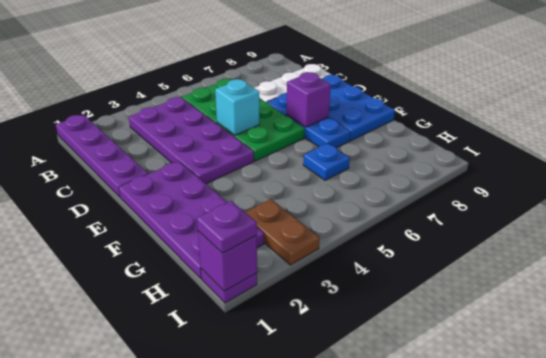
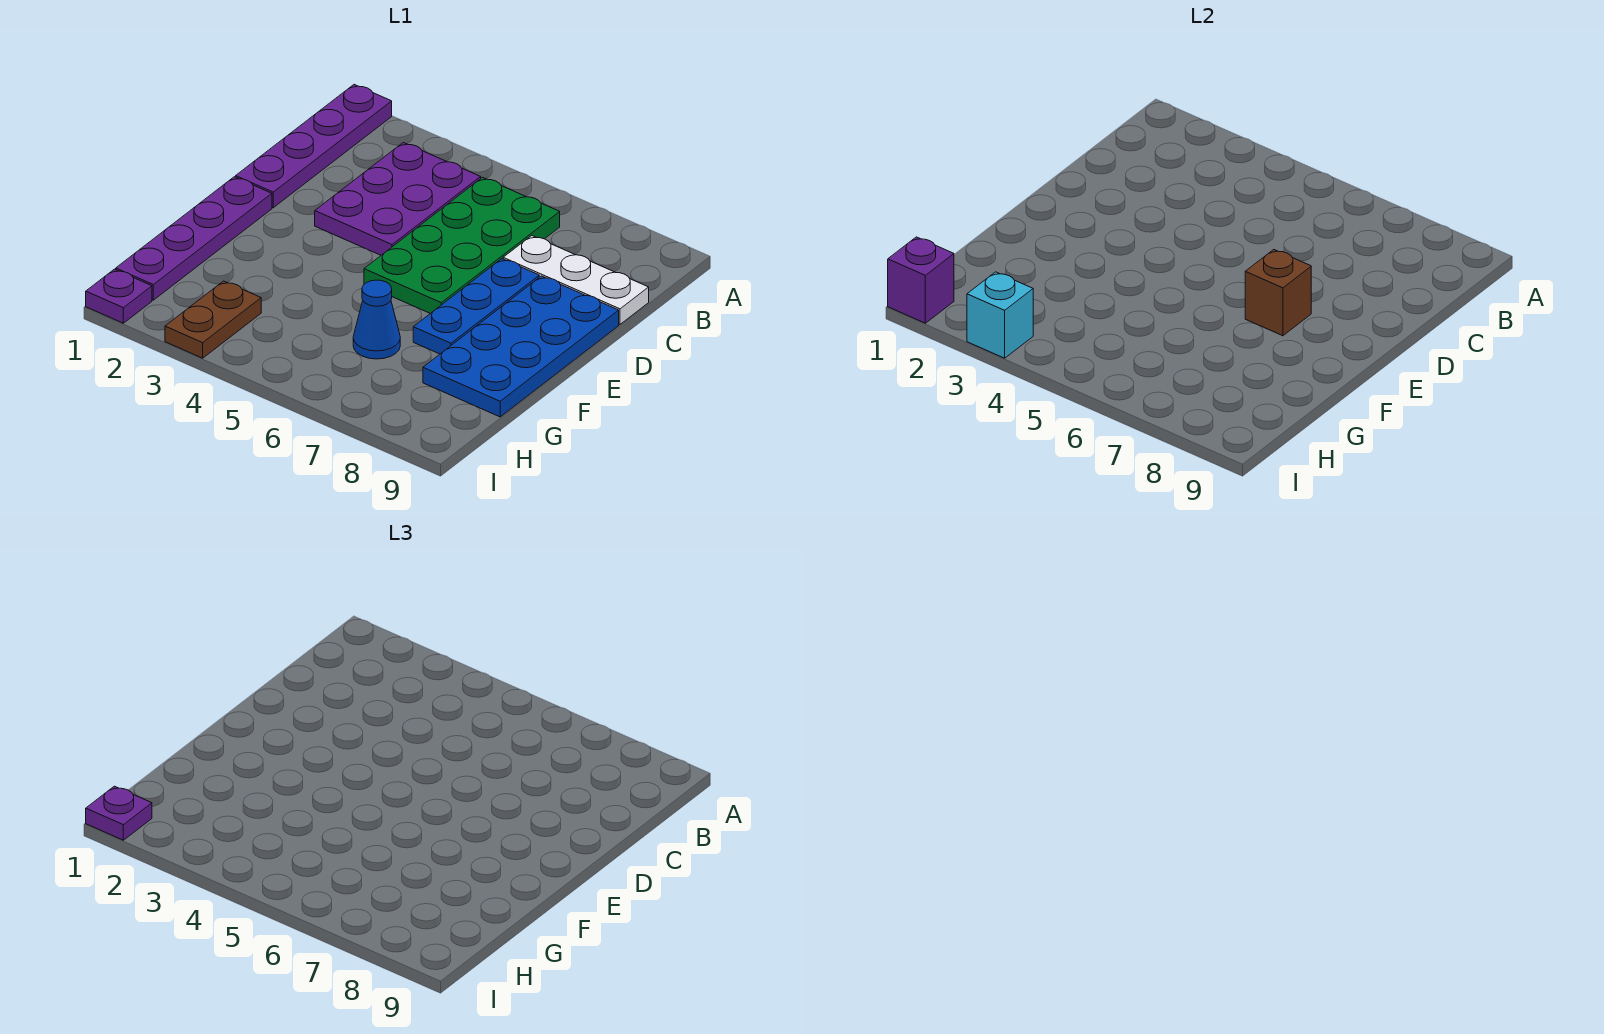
purple plate B3:E4 level 1 -> purple plate B3:D4 level 1
cyan brick D5 level 2 -> cyan brick I3 level 2
blue plate D8:F9 level 1 -> blue plate D8:G9 level 1
purple plate E1:H2 level 1 -> purple plate E1:H1 level 1
purple brick E7 level 2 -> brown brick E7 level 2
blue plate G6 level 1 -> blue cone G6 level 1

